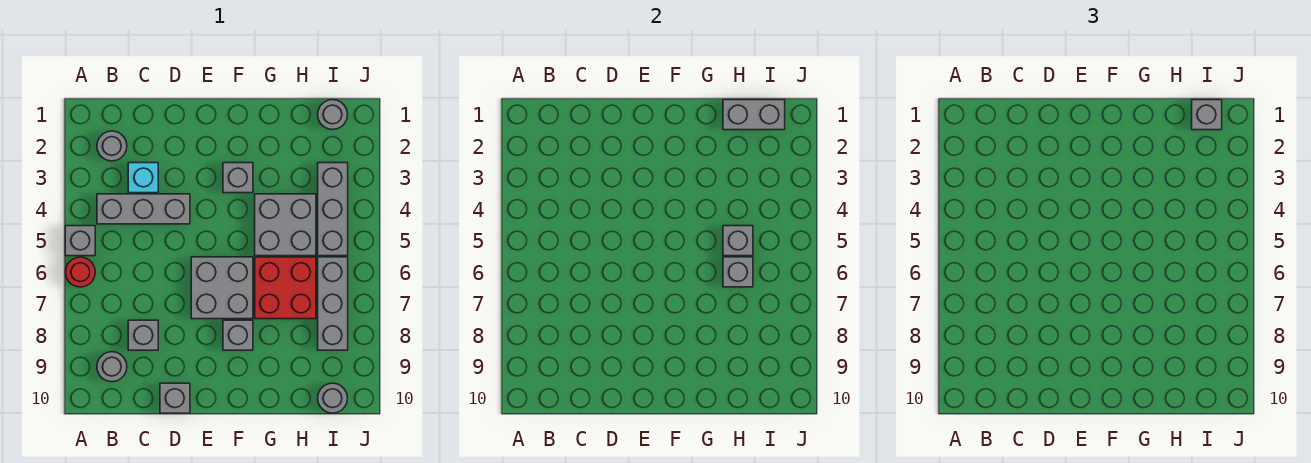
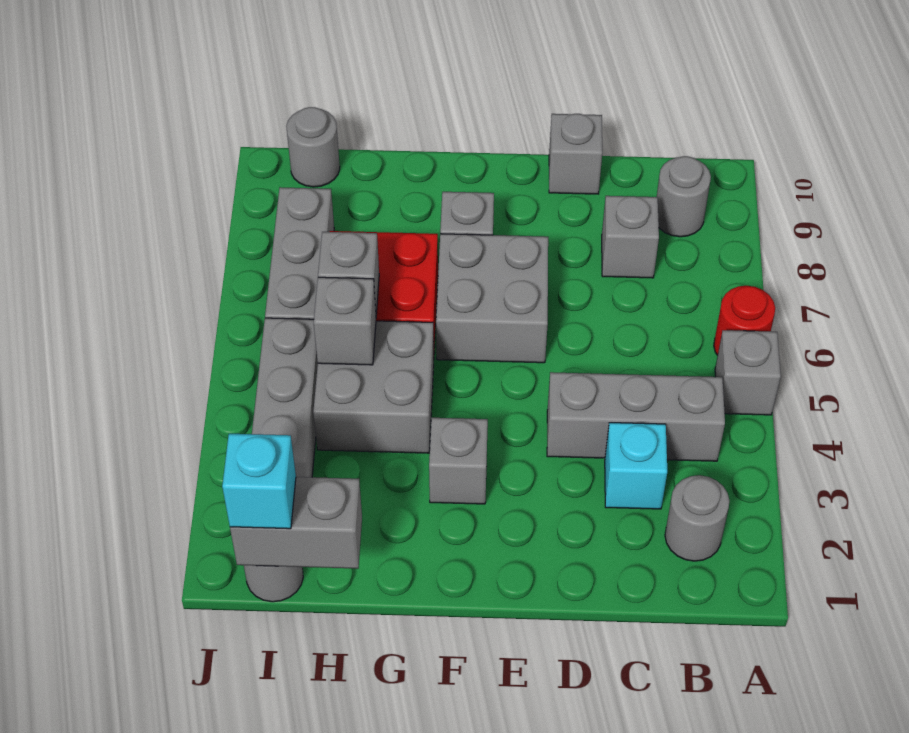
grey brick I1 level 3 -> cyan brick I1 level 3

